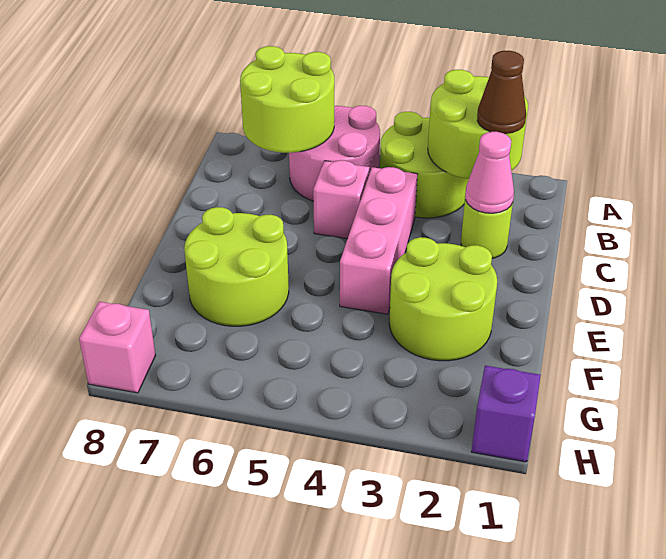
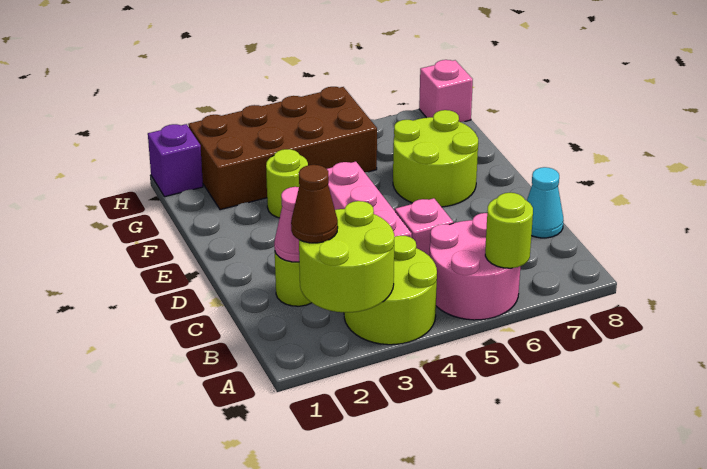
lime round brick A6:B7 level 2 -> lime round brick A6 level 2
none -> cyan cone C8 level 1
lime round brick E2:F3 level 1 -> lime round brick F3 level 1
none -> brown brick G2:H5 level 1

